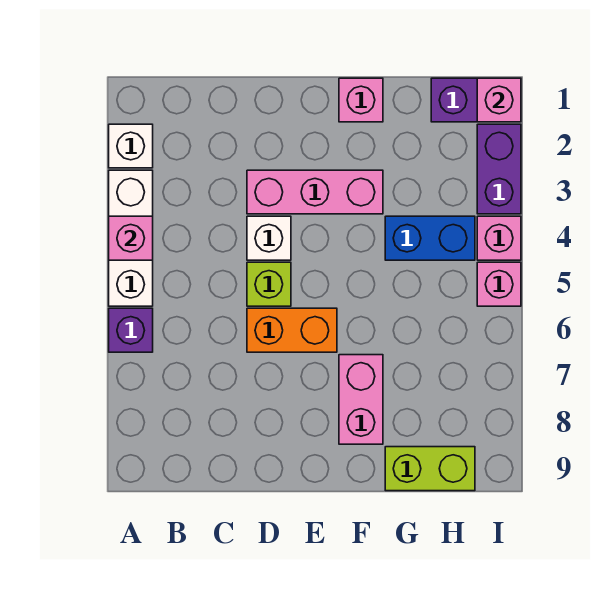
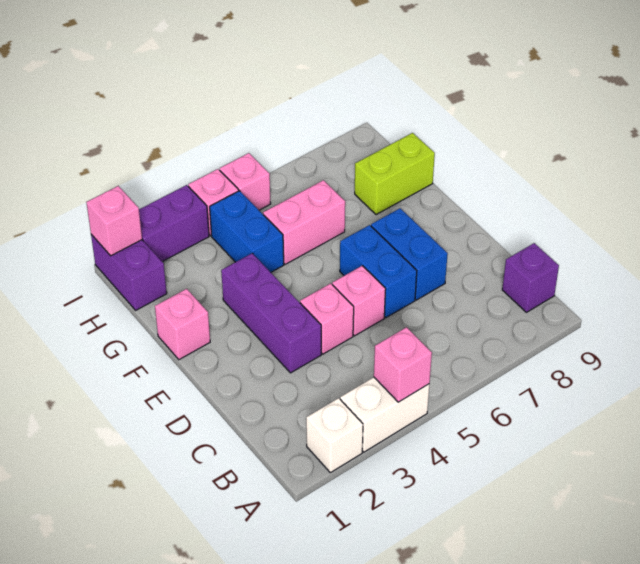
white brick A3:A5 level 1 -> white brick A3:A4 level 1
purple brick A6 level 1 -> purple brick B9 level 1
pink brick D3:F3 level 1 -> purple brick D3:F3 level 1
white brick D4 level 1 -> pink brick D4 level 1
lime brick D5 level 1 -> pink brick D5 level 1
orange brick D6:E6 level 1 -> blue brick D6:E6 level 1
none -> blue brick D7:E7 level 1
pink brick F7:F8 level 1 -> pink brick G5:G6 level 1
lime brick G9:H9 level 1 -> lime brick G8:G9 level 1

